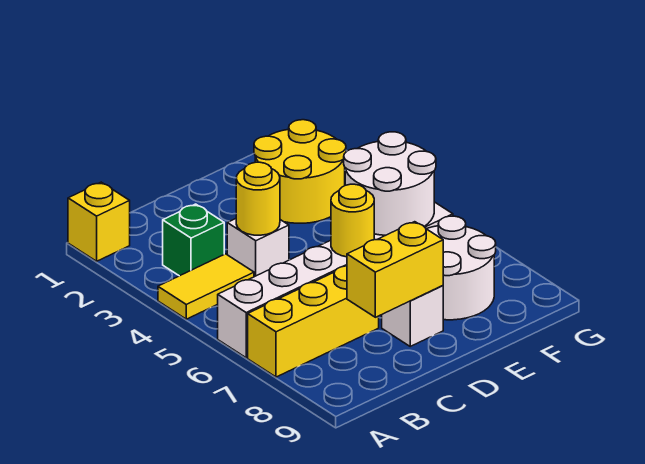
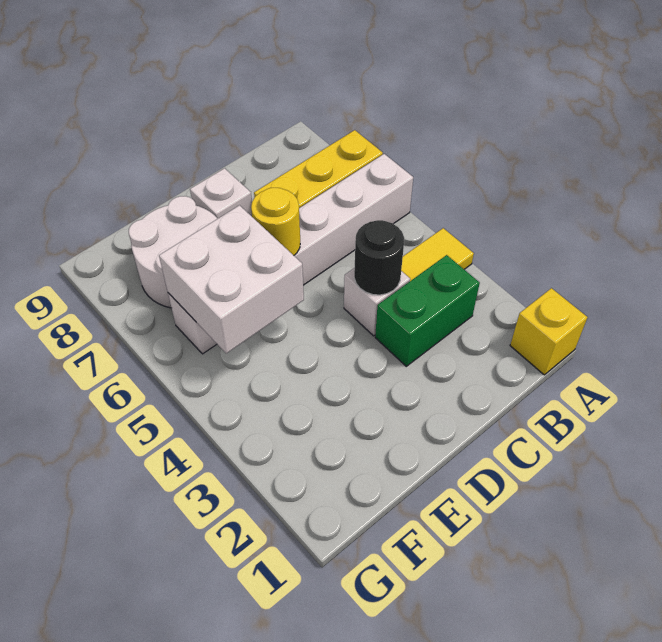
green brick B3 level 1 -> green brick B3:C3 level 1
yellow round brick C4 level 2 -> black round brick C4 level 2
yellow brick C8:D8 level 2 -> none
yellow round brick E2:F3 level 1 -> none
white round brick E5:F6 level 2 -> white brick E5:F6 level 2

